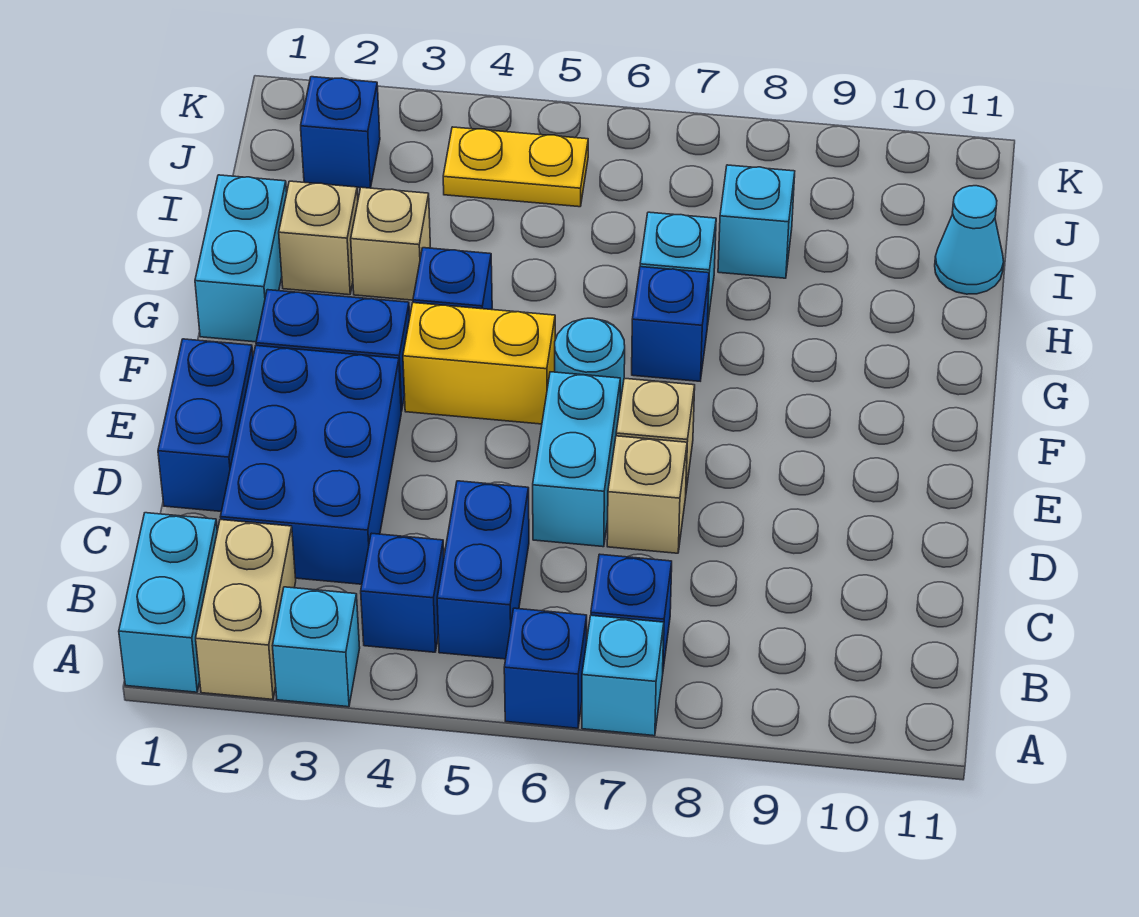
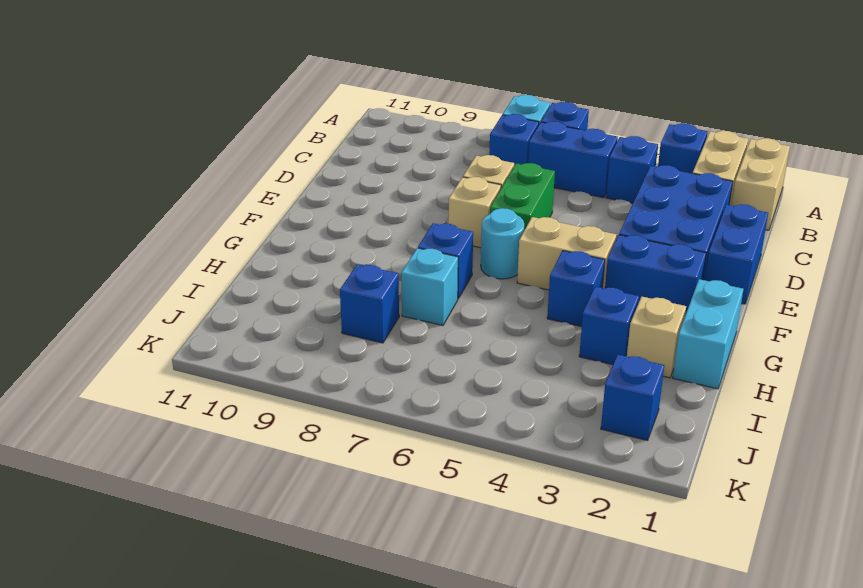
cyan brick A1:B1 level 1 -> tan brick A1:B1 level 1
cyan brick A3 level 1 -> blue brick A3 level 1
blue brick B5:C5 level 1 -> blue brick B5:B6 level 1
cyan brick D6:E6 level 1 -> green brick D6:E6 level 1
yellow brick F4:F5 level 1 -> tan brick F4:F5 level 1
tan brick H3 level 1 -> blue brick H3 level 1
cyan brick I8 level 1 -> blue brick I8 level 1
cyan cone I11 level 1 -> none
yellow plate J4:J5 level 1 -> none

